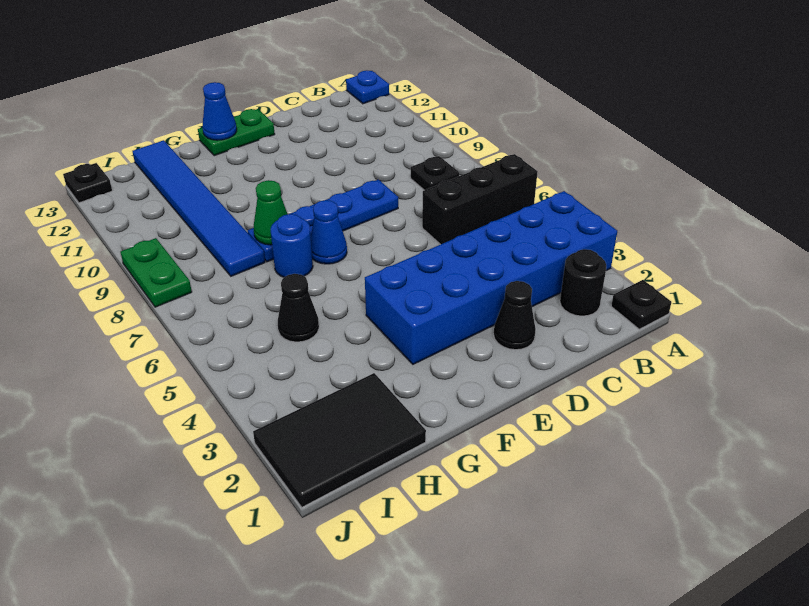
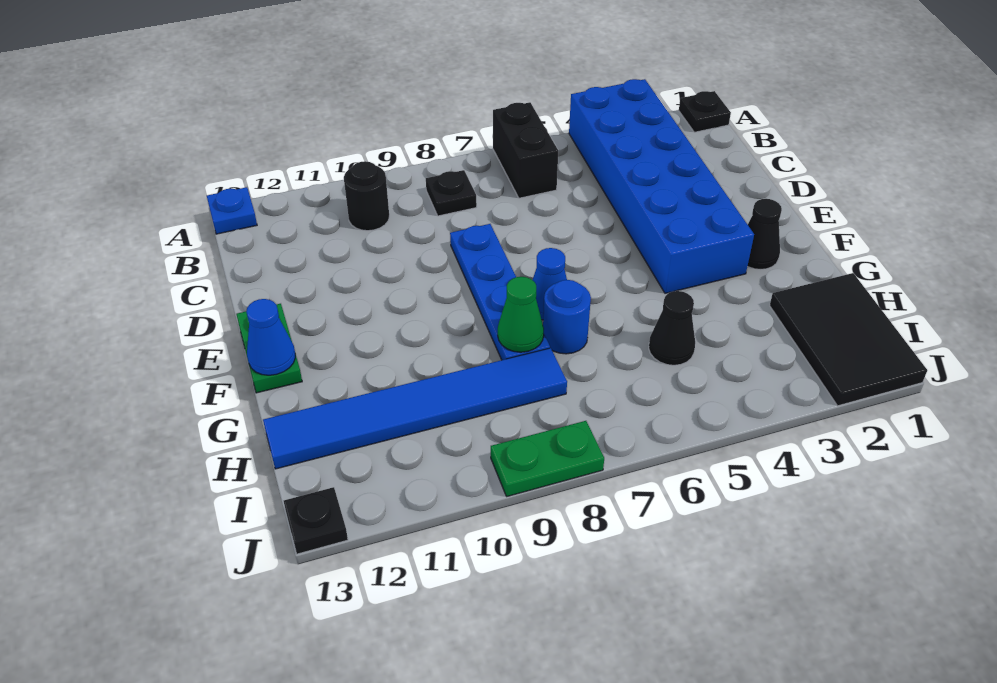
black brick A6:C6 level 1 -> black brick A6:B6 level 1
black round brick B2 level 1 -> black round brick B10 level 1
black cone D2 level 1 -> black cone F2 level 1

